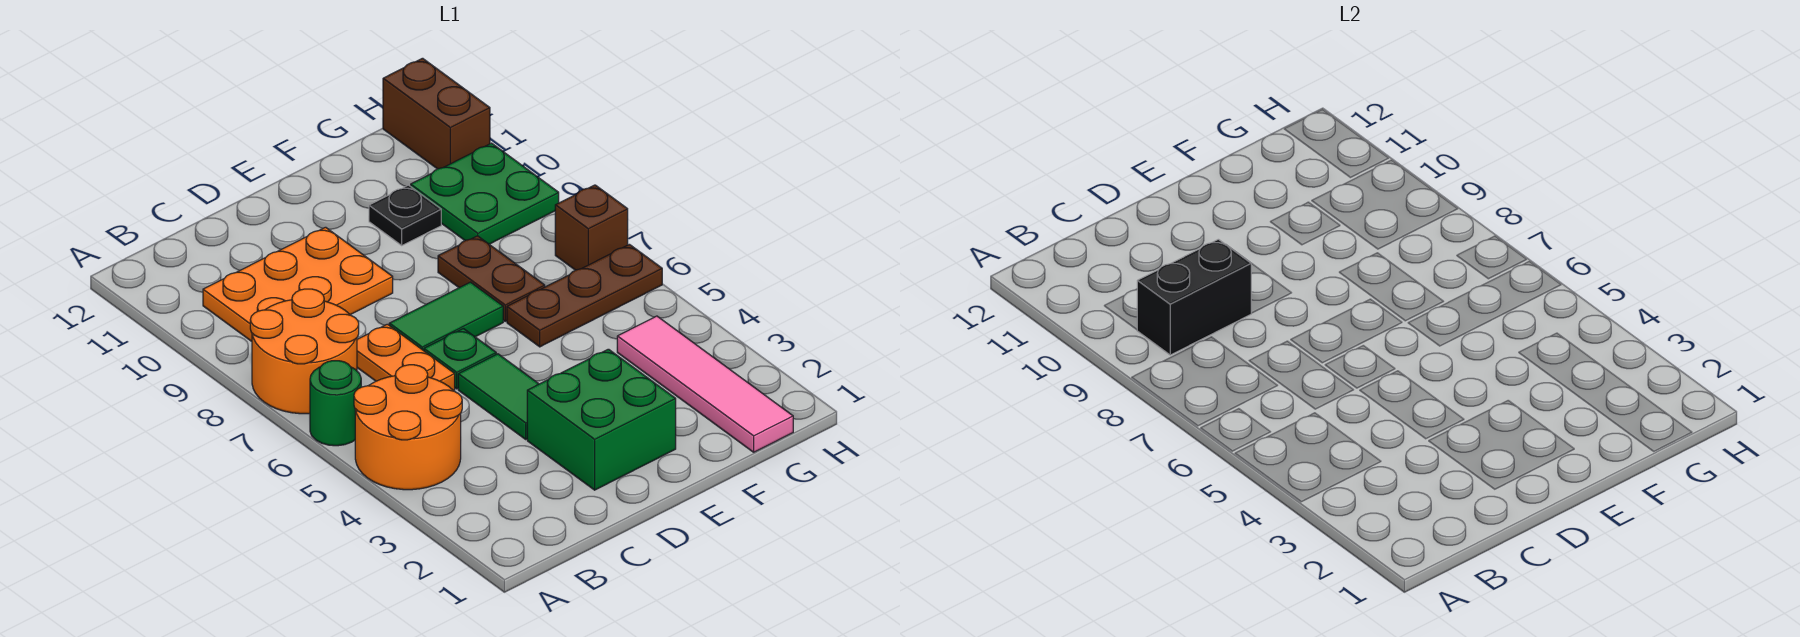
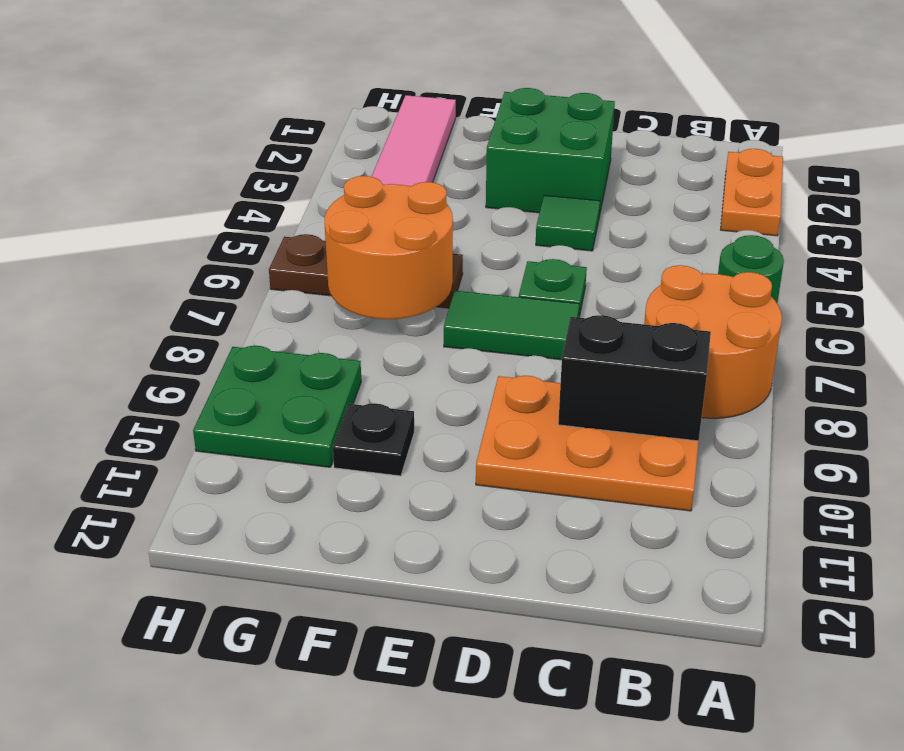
orange round brick A4:B5 level 1 -> orange round brick F6:G7 level 2
orange plate C6:C7 level 1 -> orange plate A2:A3 level 1
green tile D4:D5 level 1 -> green tile D4 level 1
brown plate F7:F8 level 1 -> none
brown brick H7 level 1 -> none
brown brick H11:H12 level 1 -> none

